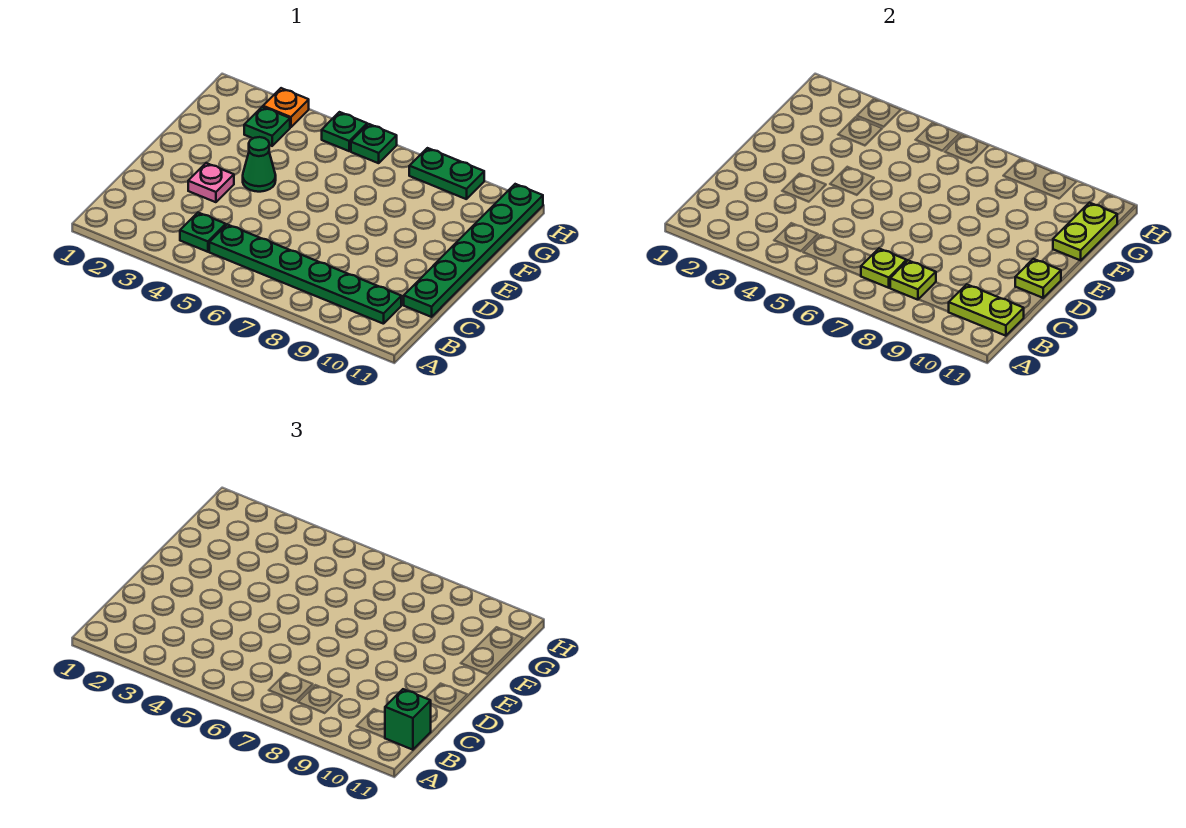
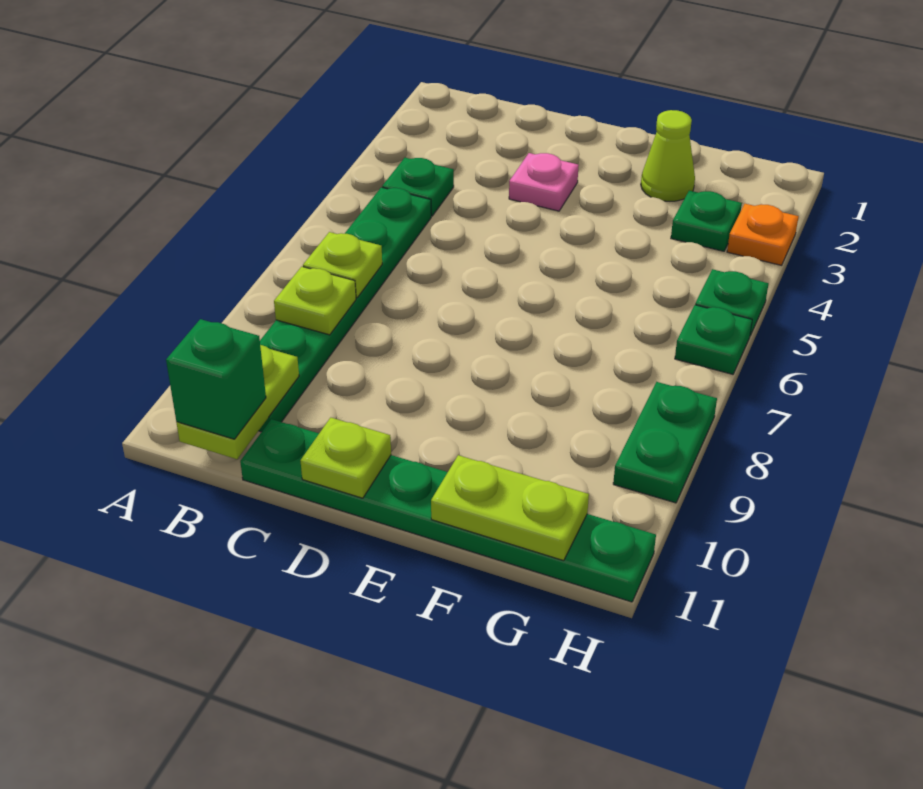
green cone E4 level 1 -> none
none -> lime cone F2 level 1

